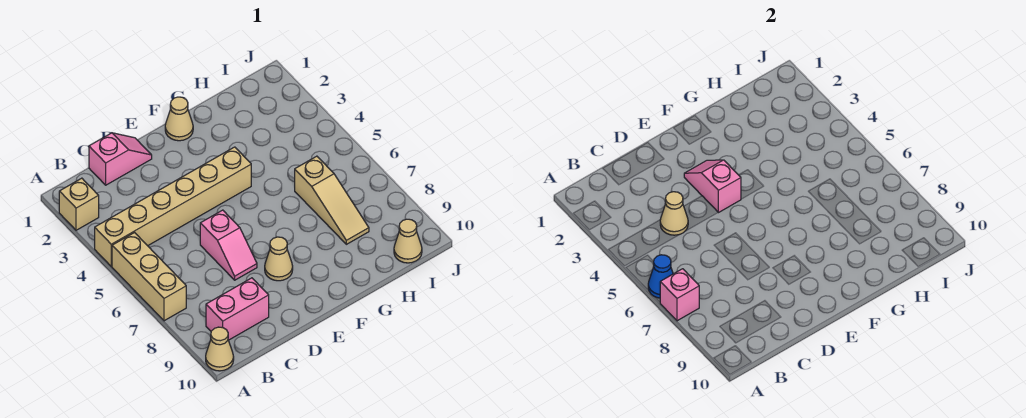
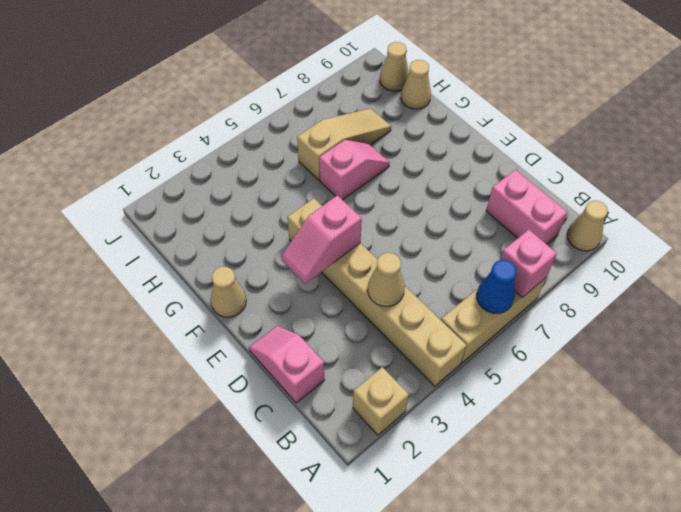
pink slope D6:D7 level 1 top 6 -> pink slope G6:G7 level 1 top 6
tan cone E8 level 1 -> tan cone H10 level 1

